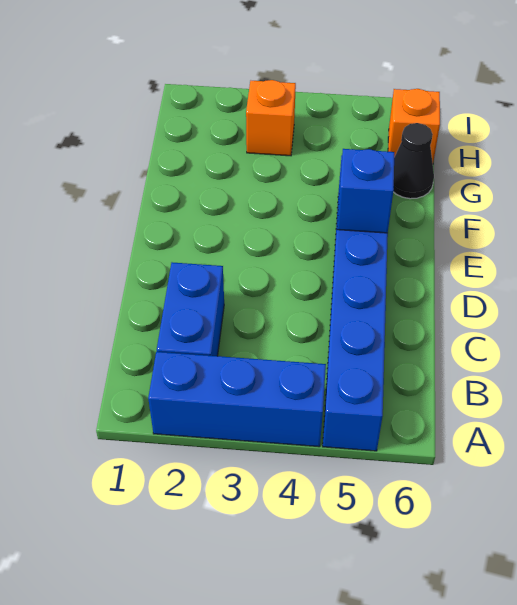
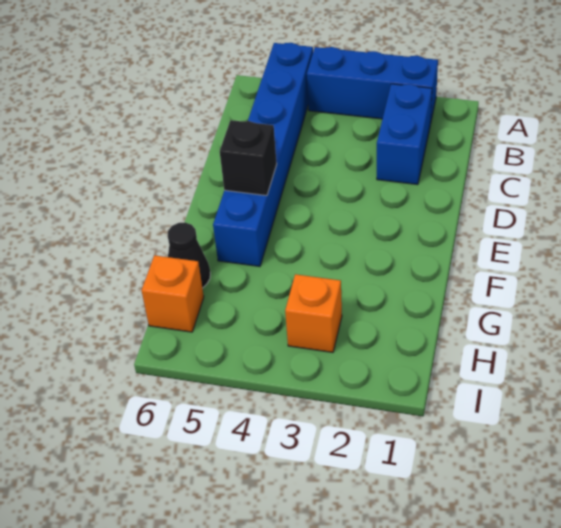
blue brick E5 level 2 -> black brick E5 level 2

